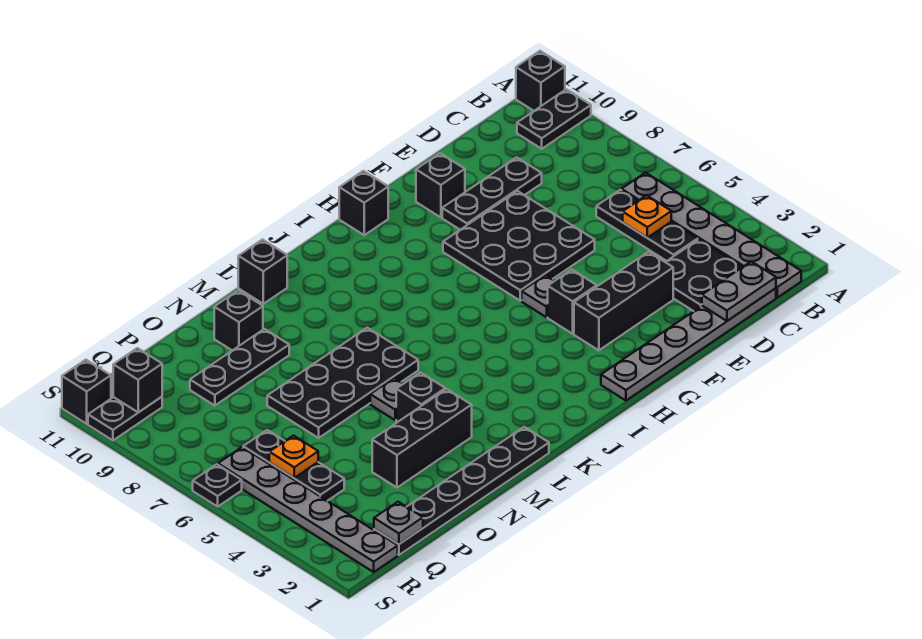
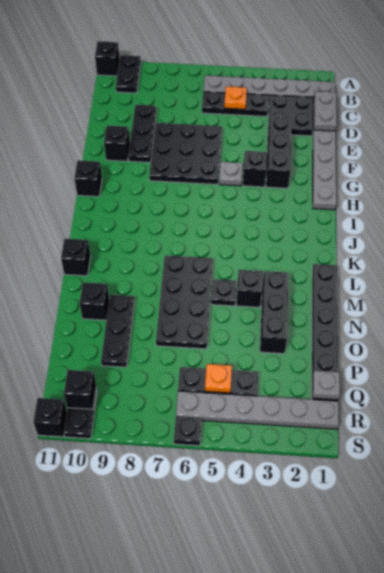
grey plate M5 level 1 -> black plate M5 level 1

